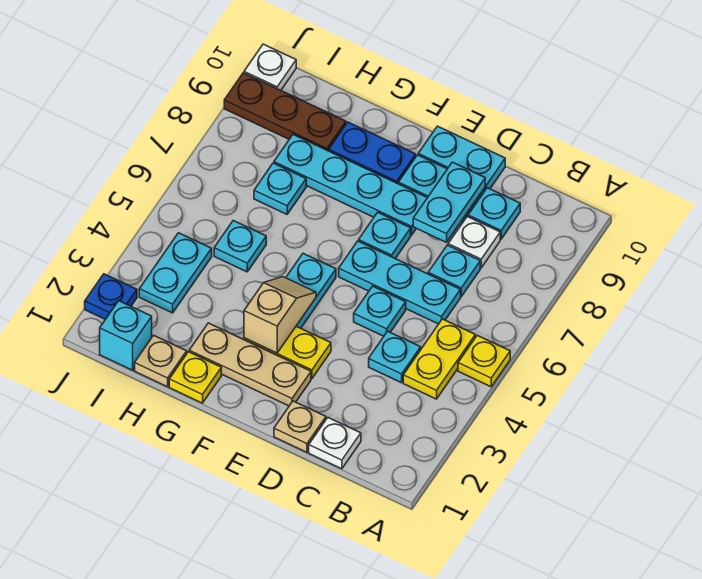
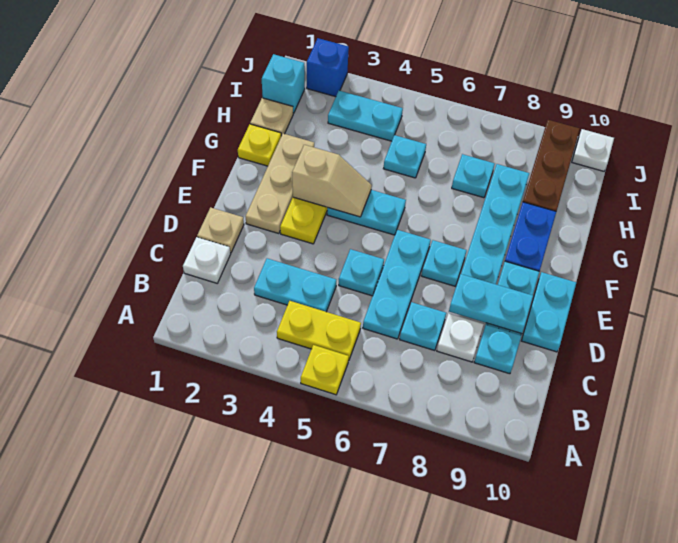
cyan plate C4 level 1 -> cyan plate C3:C4 level 1
blue plate J2 level 1 -> blue brick J2 level 1

